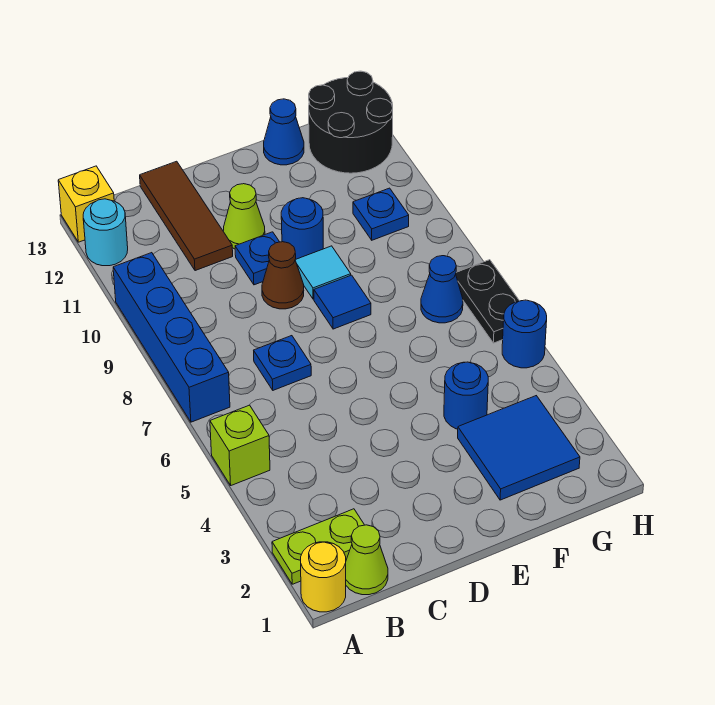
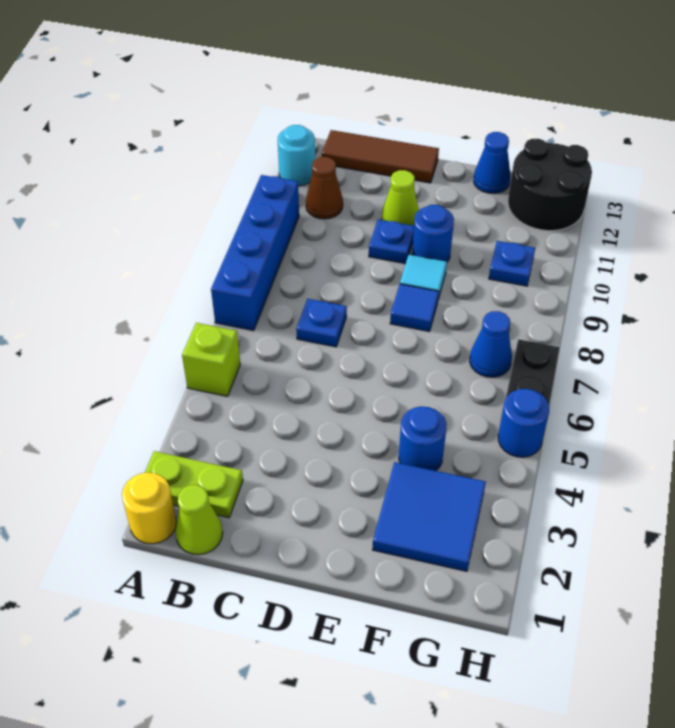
yellow brick A13 level 1 -> none
brown tile C11:C13 level 1 -> brown tile B13:D13 level 1
brown cone D9 level 1 -> brown cone B11 level 1

